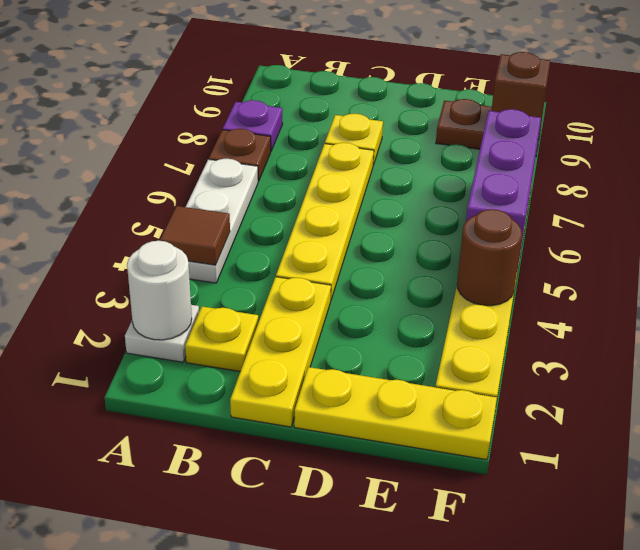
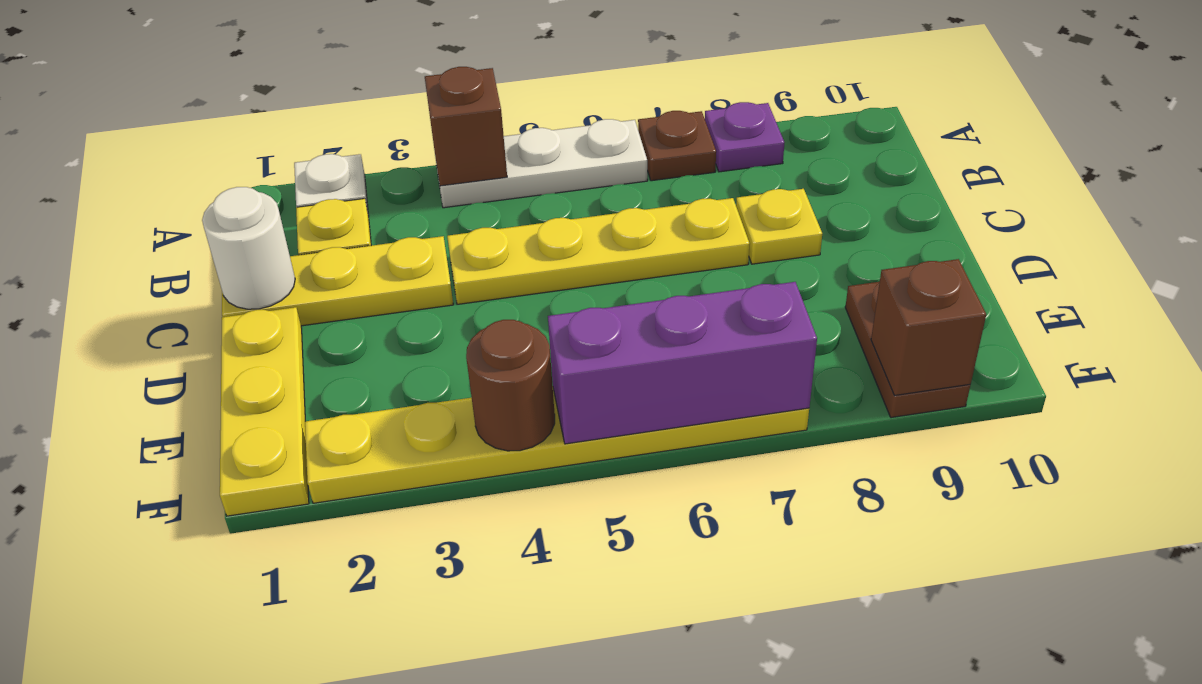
white round brick A2 level 2 -> white round brick C1 level 2
brown tile A4 level 2 -> brown brick A4 level 2

